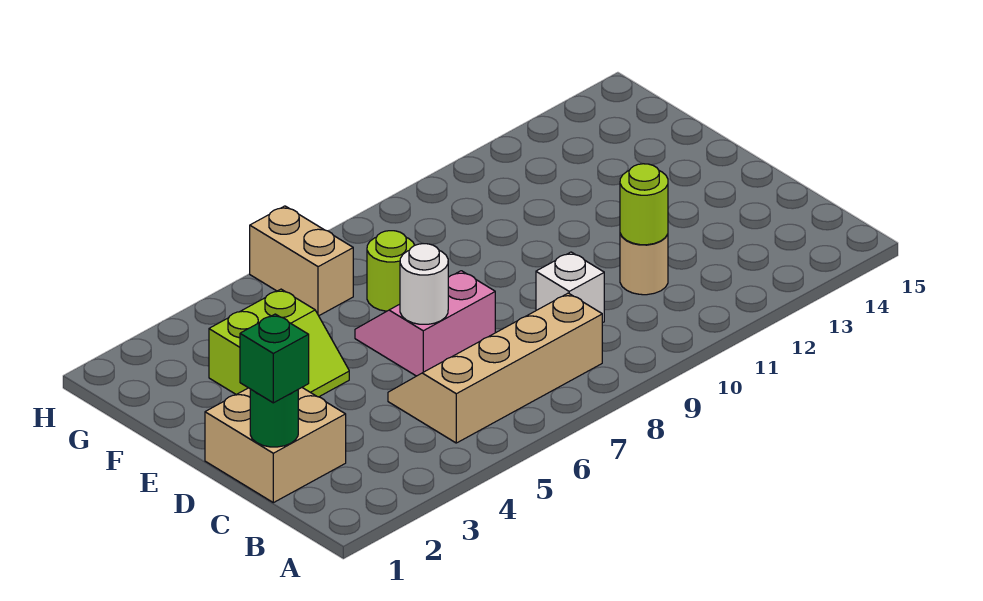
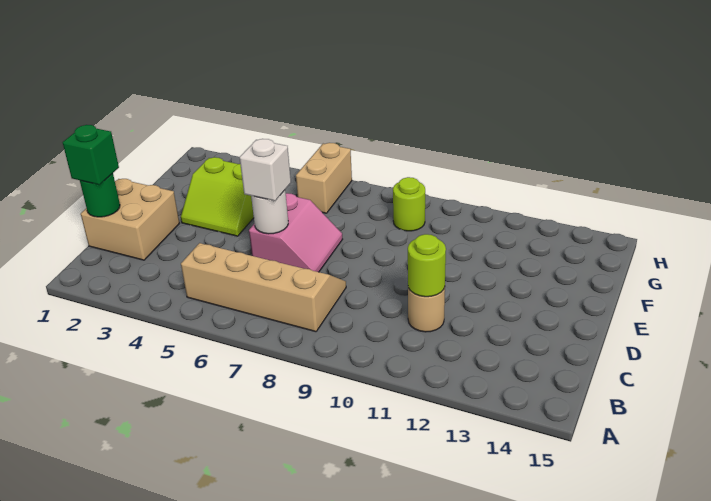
white brick C9 level 1 -> white brick D6 level 3
pink slope D6:E7 level 1 top D -> pink slope D6:E7 level 1 top 6
lime round brick F7 level 1 -> lime round brick G9 level 1

